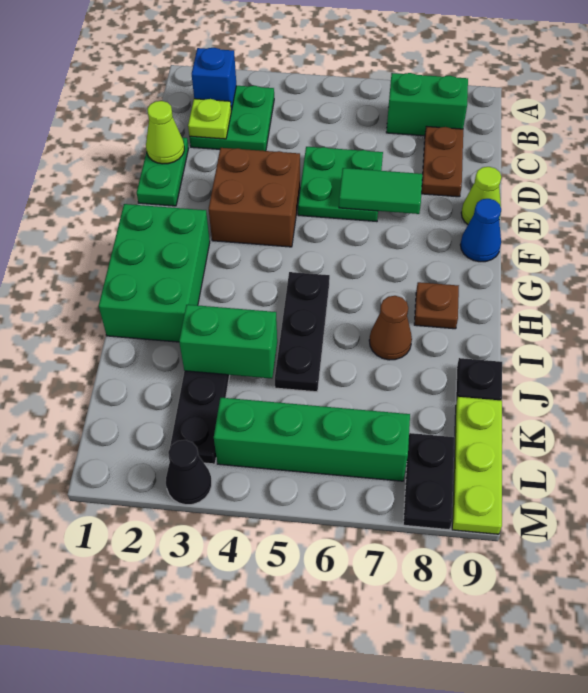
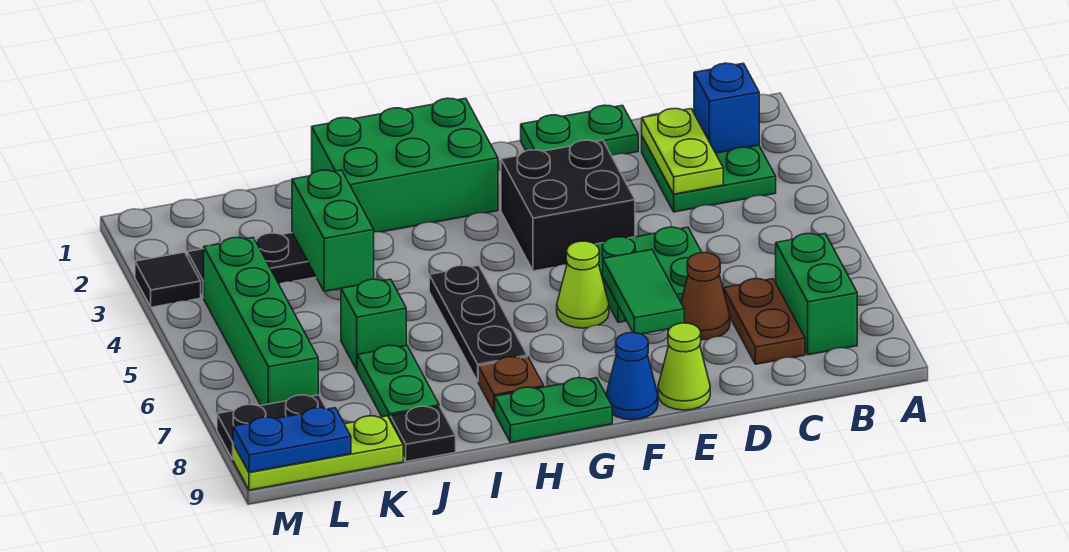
lime plate C2 level 2 -> lime plate C2:C3 level 2
brown plate C8:D8 level 1 -> brown plate C7:C8 level 1
lime cone D1 level 2 -> lime cone F6 level 1
brown brick E3:F4 level 1 -> black brick E3:F4 level 1
none -> green plate G9:H9 level 1
black plate H5:J5 level 1 -> black plate H5:H7 level 1
brown cone I7 level 1 -> brown cone D7 level 1
none -> green brick J6 level 1
none -> green plate J7:J8 level 1
none -> blue plate L9:M9 level 2
black cone M3 level 1 -> black tile M3 level 1

